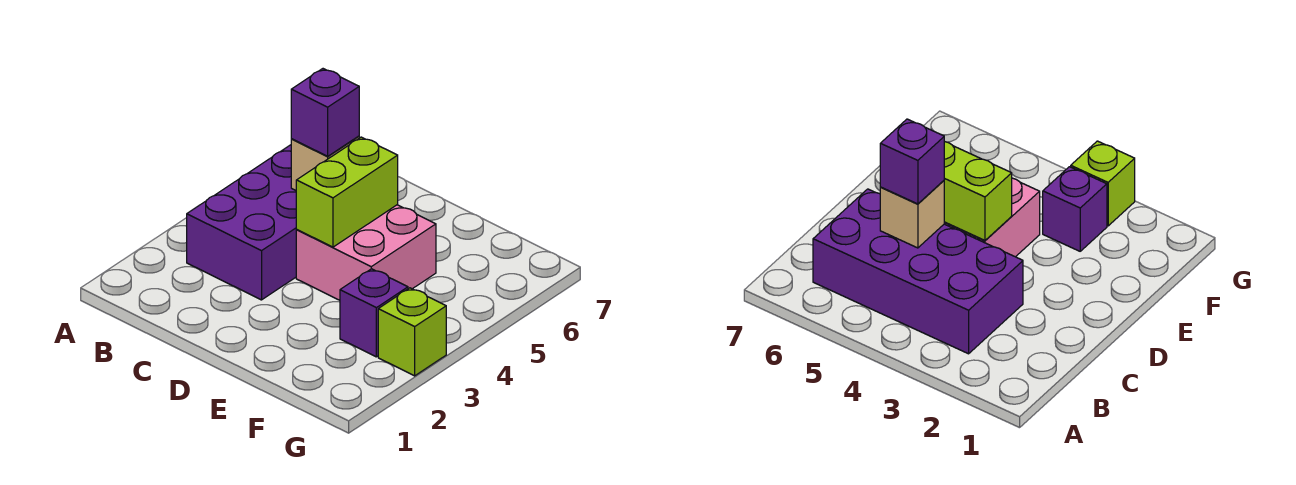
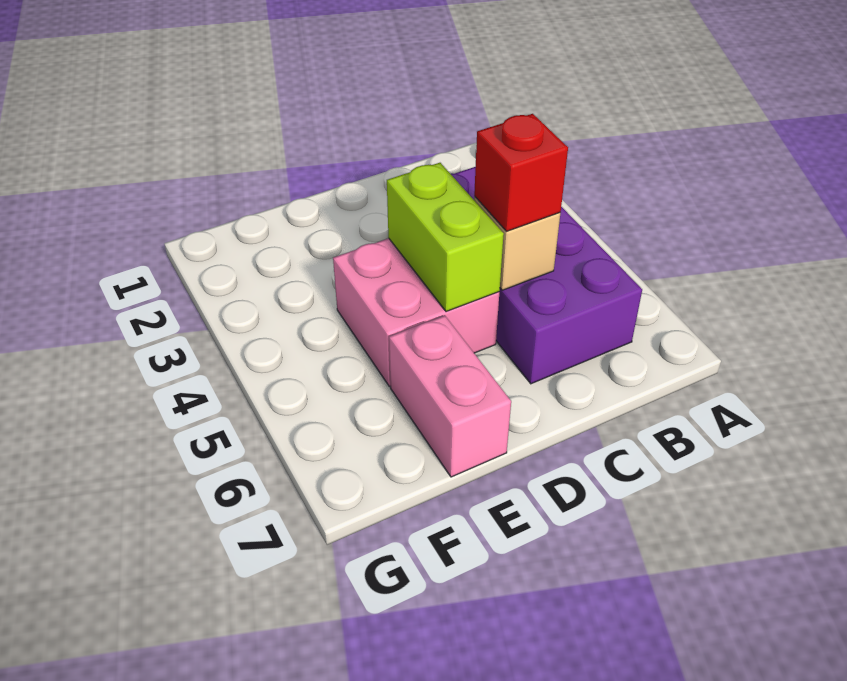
purple brick C5 level 3 -> red brick C5 level 3
none -> pink brick E6:E7 level 1
purple brick F3 level 1 -> none
lime brick G3 level 1 -> none

